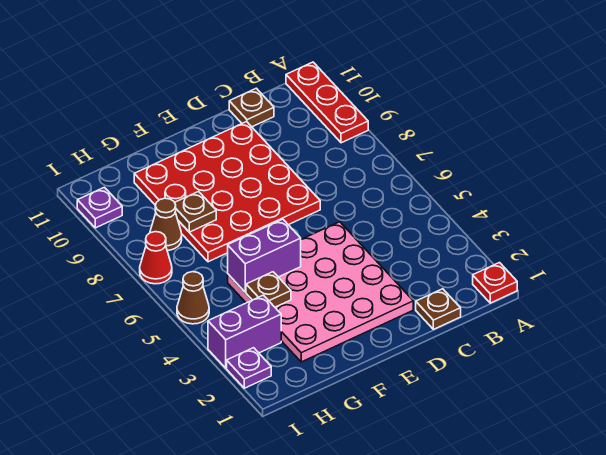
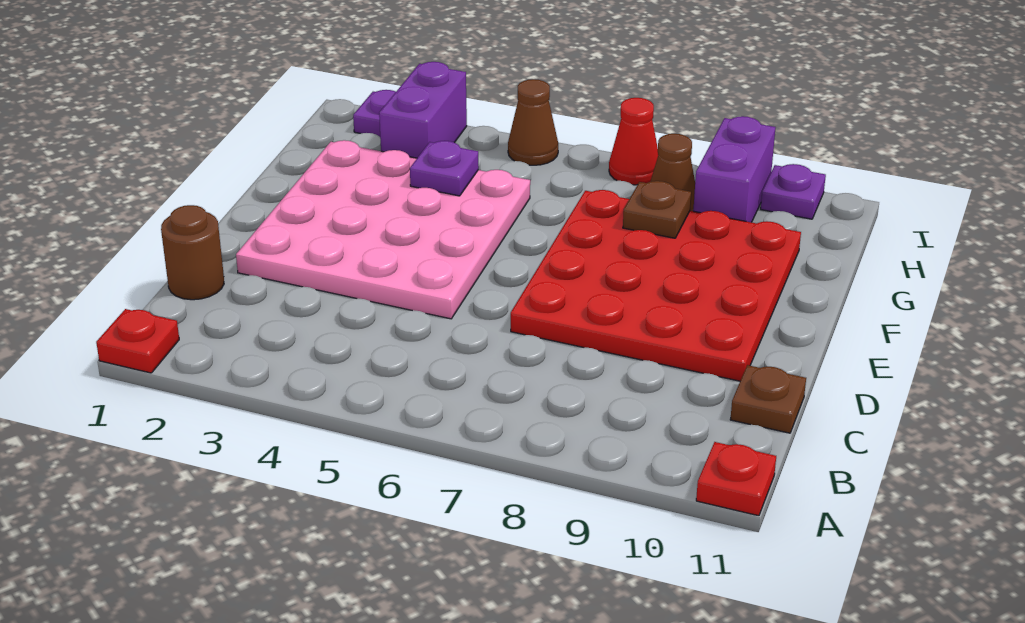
red plate A9:A11 level 1 -> red plate A11 level 1
brown plate C1 level 1 -> brown round brick C1 level 1
purple brick F5:G5 level 2 -> purple brick H9:I9 level 1
brown plate G4 level 2 -> purple plate G4 level 2

